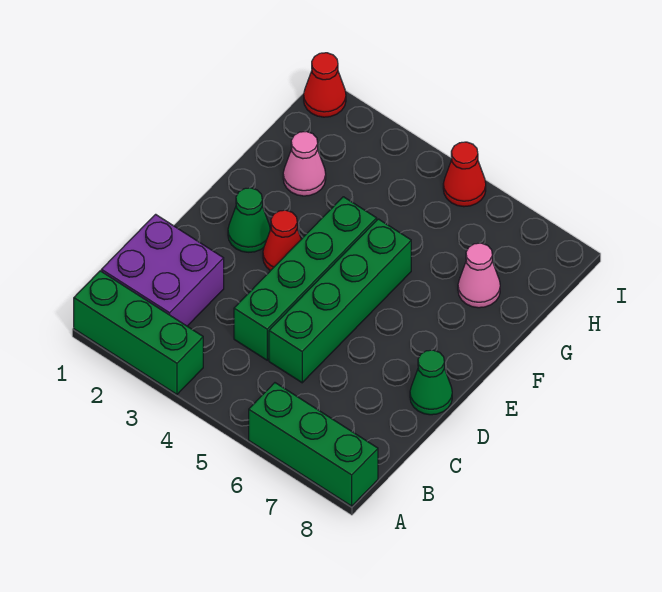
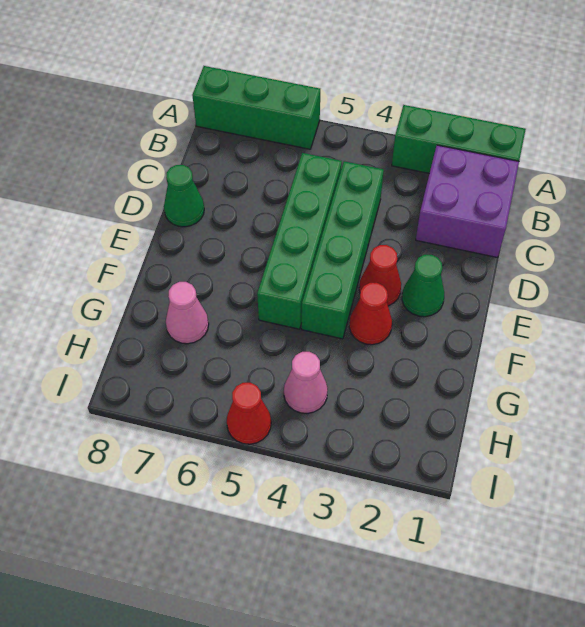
pink cone G2 level 1 -> pink cone H4 level 1
red cone I1 level 1 -> red cone F3 level 1

